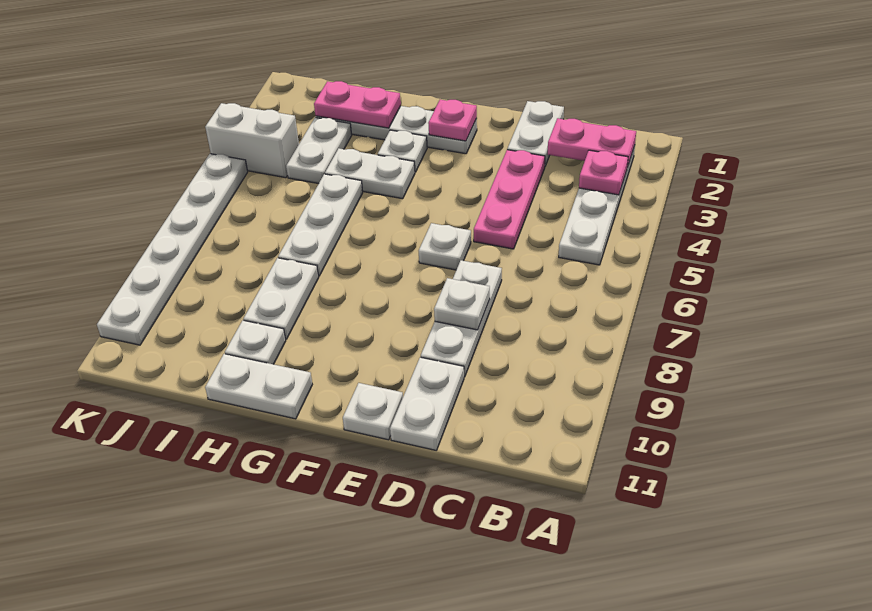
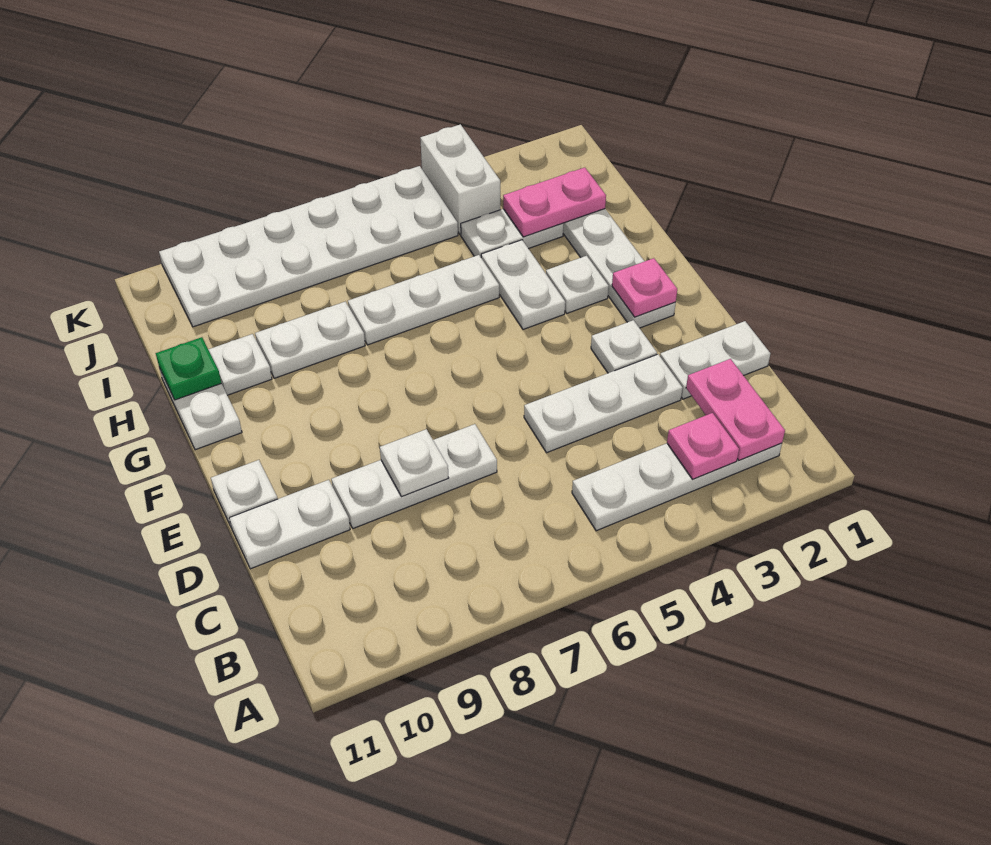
pink plate D3:D5 level 1 -> white plate D3:D5 level 1
white plate E6 level 1 -> white plate E3 level 1
pink plate H2:I2 level 2 -> pink plate I2:I3 level 2
none -> green plate H11 level 2
white plate K5:K10 level 1 -> white plate J5:K10 level 1

